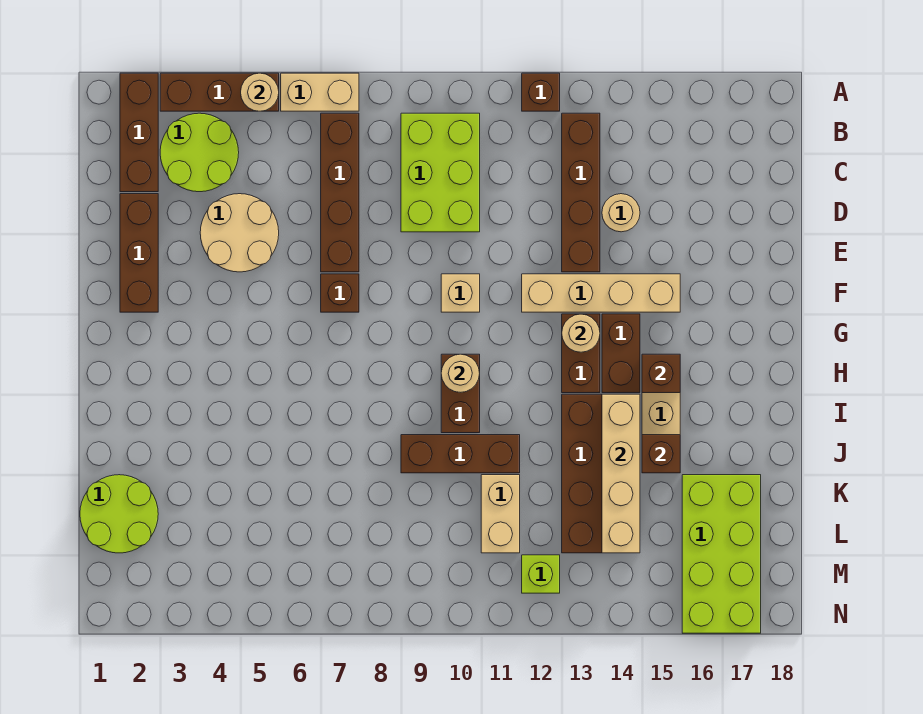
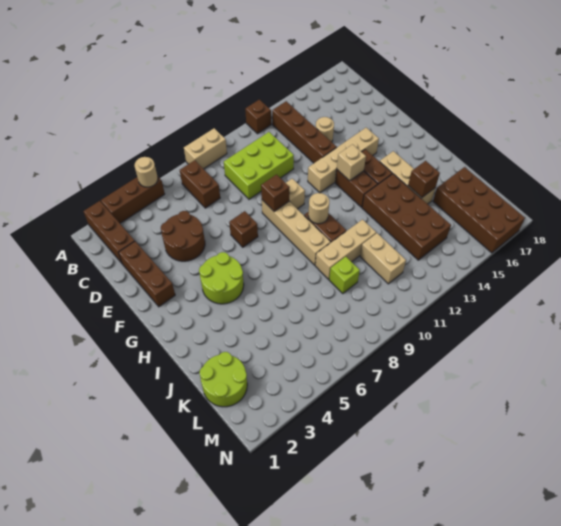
tan brick A6:A7 level 1 -> tan brick A8:A9 level 1
lime round brick B3:C4 level 1 -> lime round brick G4:H5 level 1
brown brick B7:E7 level 1 -> brown brick B7:C7 level 1
lime brick B9:D10 level 1 -> lime brick C9:D11 level 1
tan round brick D4:E5 level 1 -> brown round brick D4:E5 level 1
tan round brick G13 level 2 -> tan brick G13 level 2
brown brick H15 level 2 -> brown brick F9 level 2
tan brick I14:L14 level 2 -> tan brick F9:I9 level 1
brown brick J9:J11 level 1 -> tan brick J9:J11 level 1
lime brick K16:N17 level 1 -> brown brick K16:N17 level 1
lime brick M12 level 1 -> lime brick K9 level 1

